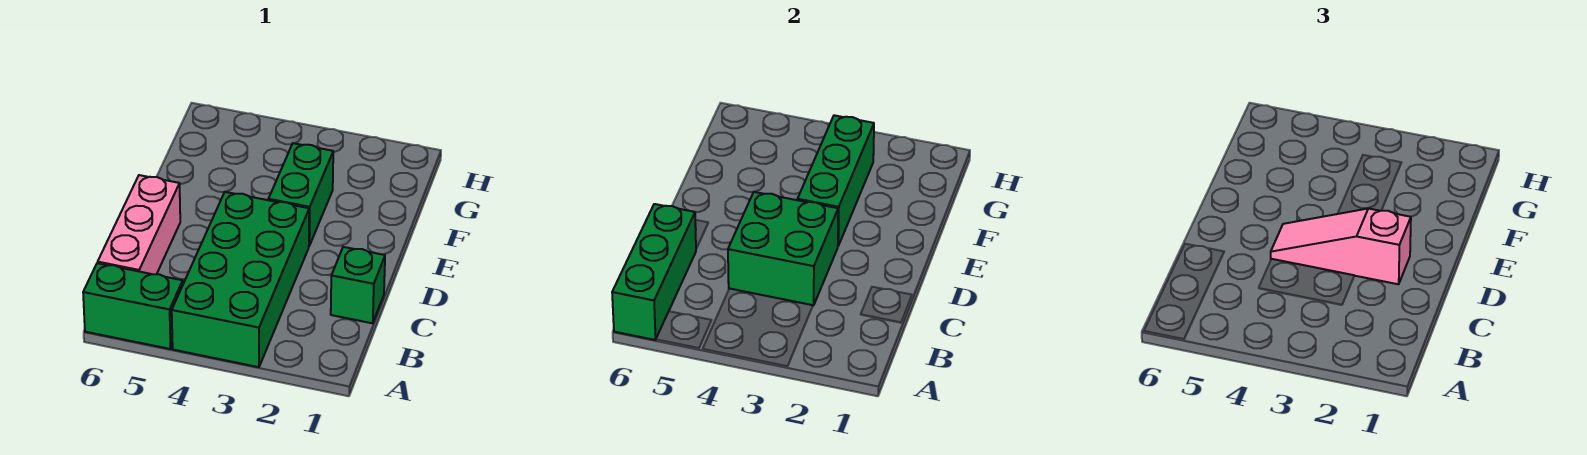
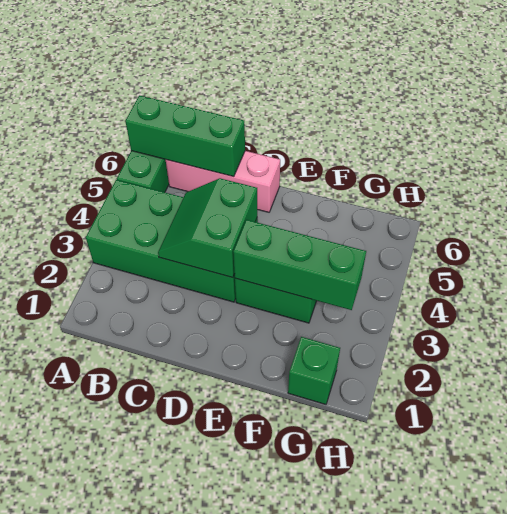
green brick C1 level 1 -> green brick G1 level 1
green brick C3:D4 level 2 -> green slope C3:D4 level 2 top D
pink slope D2:D4 level 3 top 2 -> none

